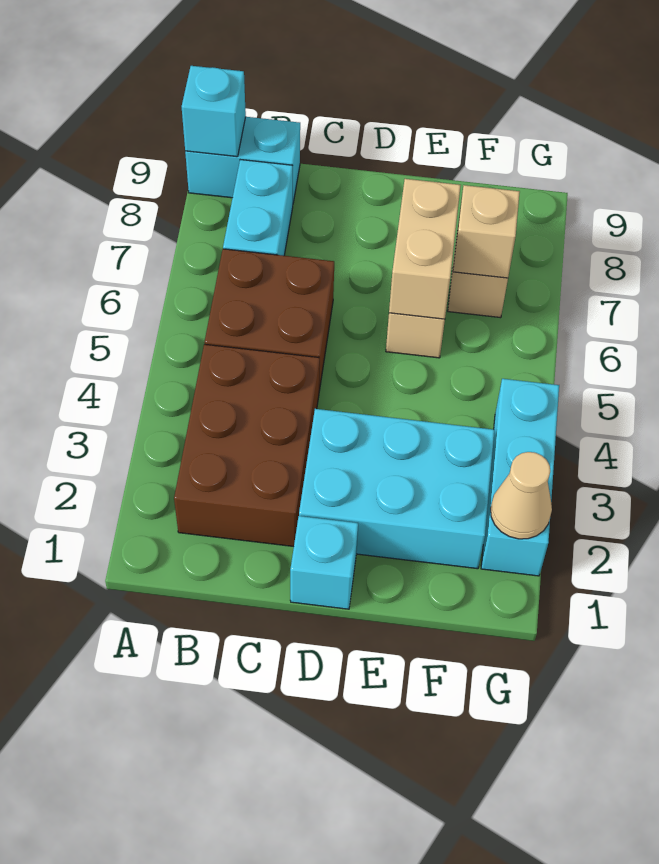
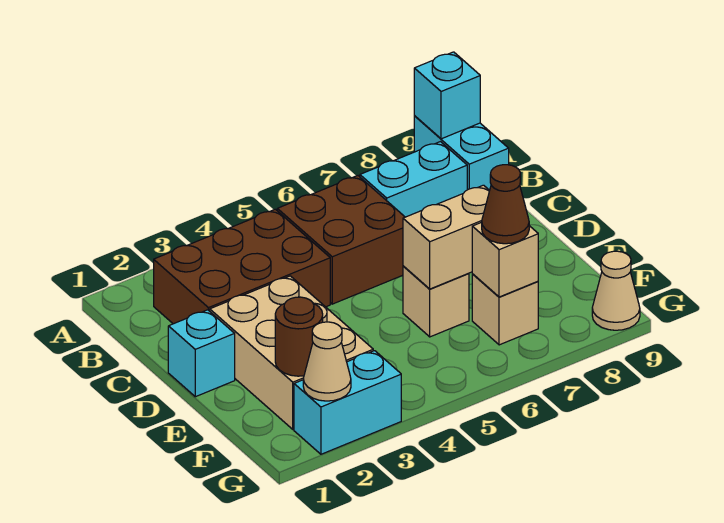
cyan brick D2:F3 level 1 -> tan brick D2:F3 level 1
none -> brown round brick F2 level 2
none -> brown cone F7 level 3
cyan brick G2:G4 level 1 -> cyan brick G2:G3 level 1
none -> tan cone G9 level 1

